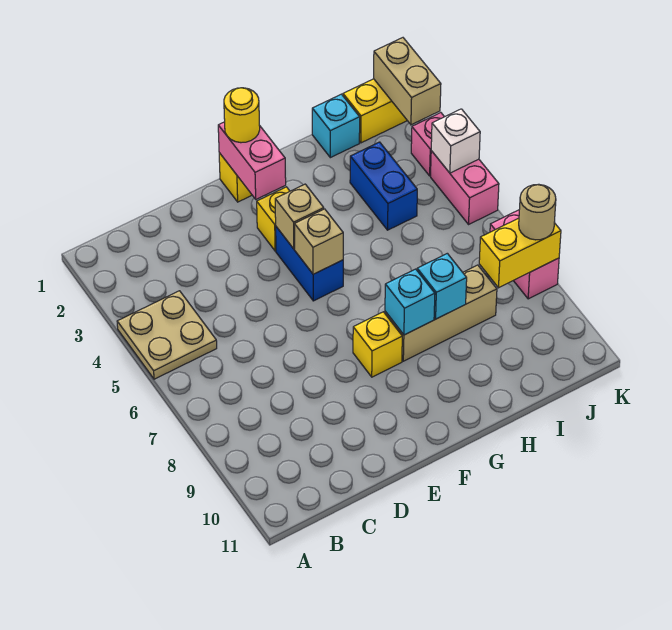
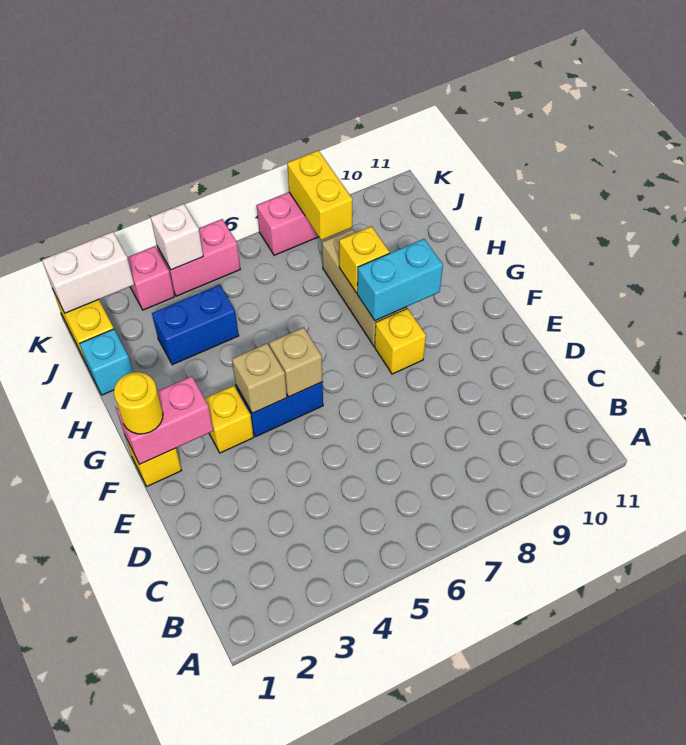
tan plate A4:B5 level 1 -> none
cyan brick G8 level 2 -> cyan brick G8:G9 level 2
cyan brick H8 level 2 -> yellow brick H8 level 2
tan brick K1:K2 level 2 -> white brick K1:K2 level 2
tan round brick K8 level 3 -> none

